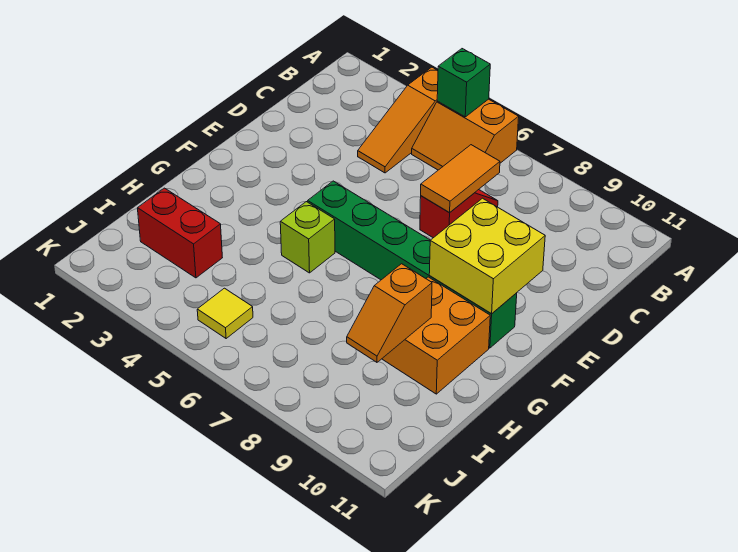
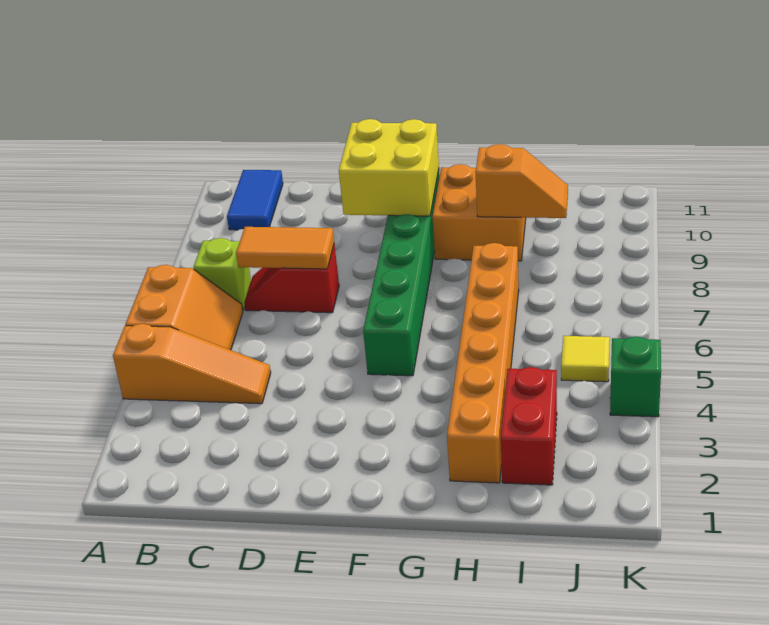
green brick A5 level 2 -> green brick K4 level 1
none -> blue tile B10:B11 level 1
lime brick G5 level 1 -> lime brick B7 level 1
none -> orange brick H2:H7 level 1

